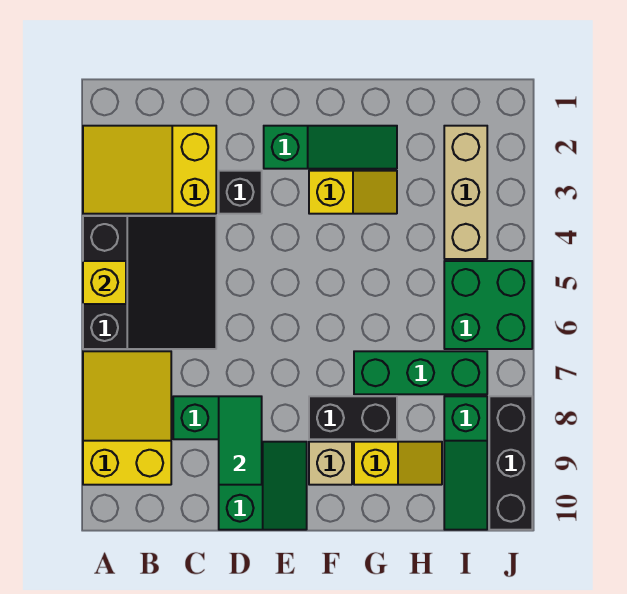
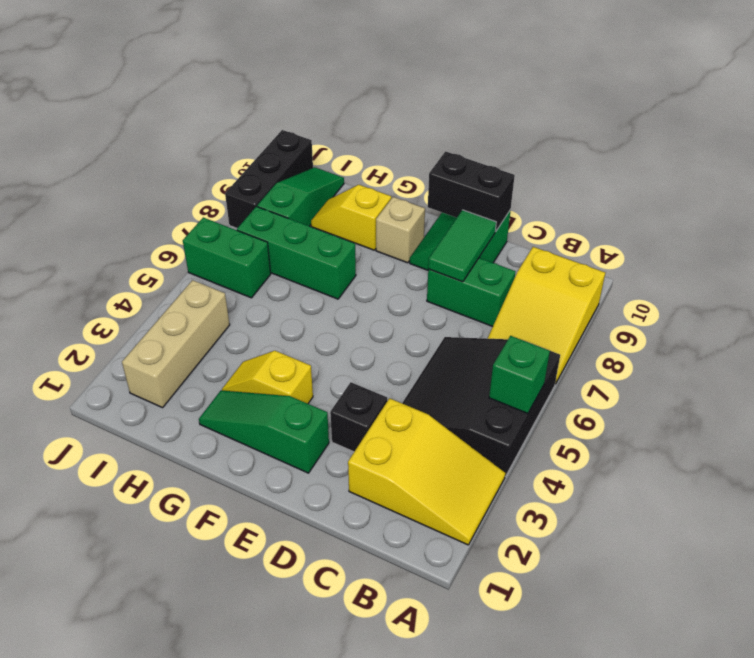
yellow brick A5 level 2 -> green brick A5 level 2
black brick F8:G8 level 1 -> black brick D10:E10 level 2
green brick I5:J6 level 1 -> green brick I6:J6 level 1

